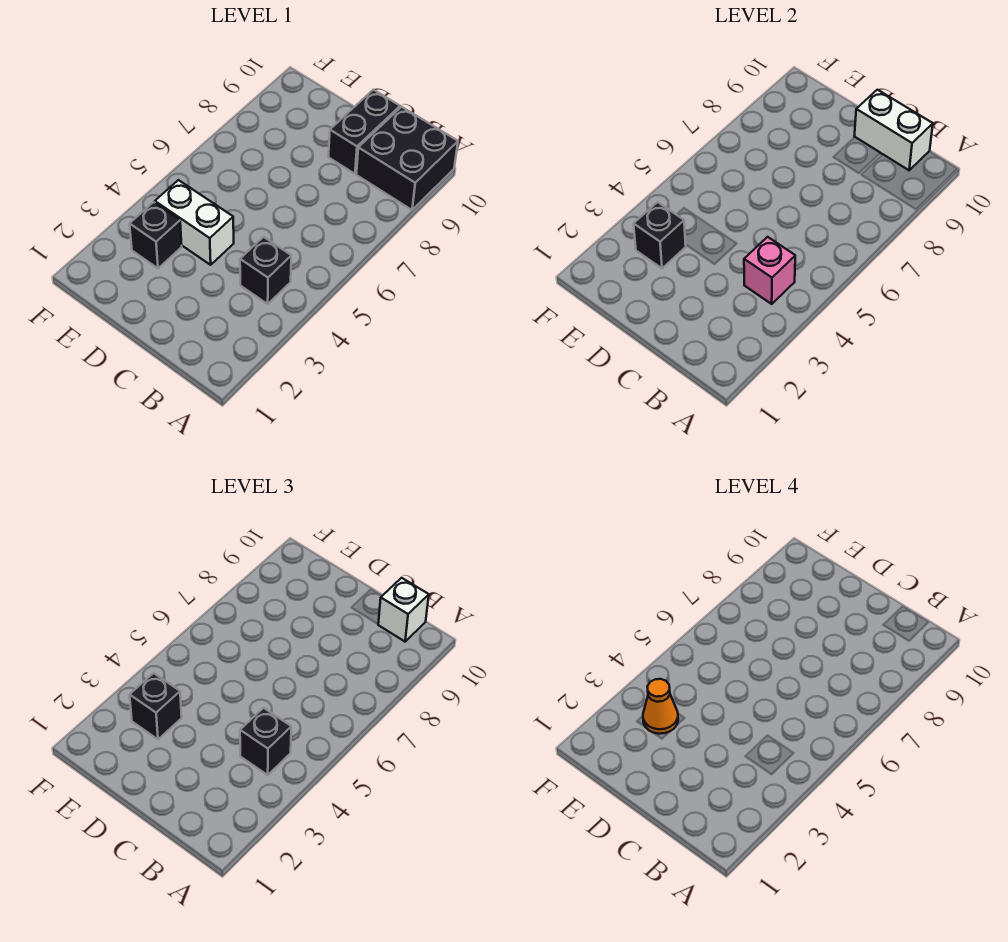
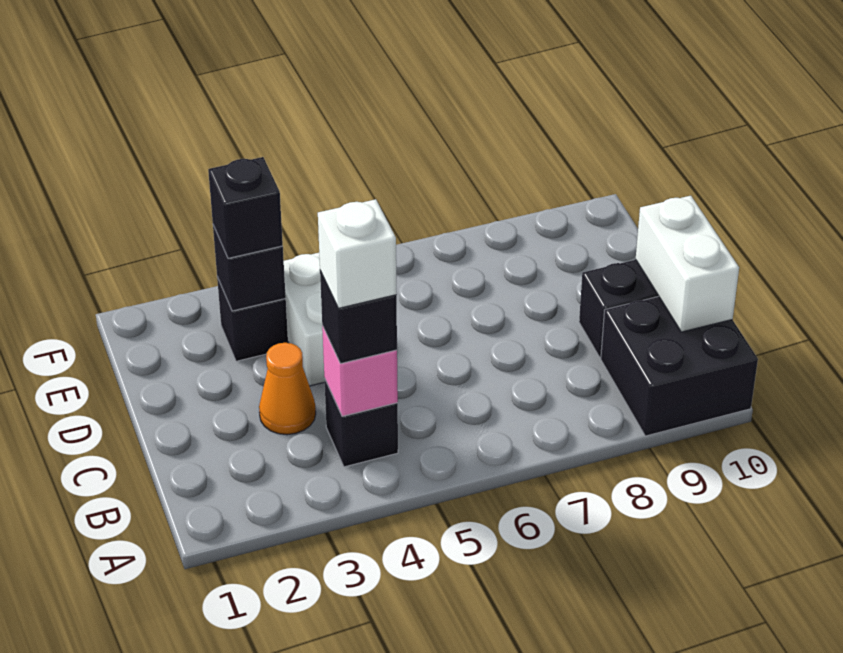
white brick B10 level 3 -> white brick B4 level 4
orange cone E3 level 4 -> orange cone C3 level 1

